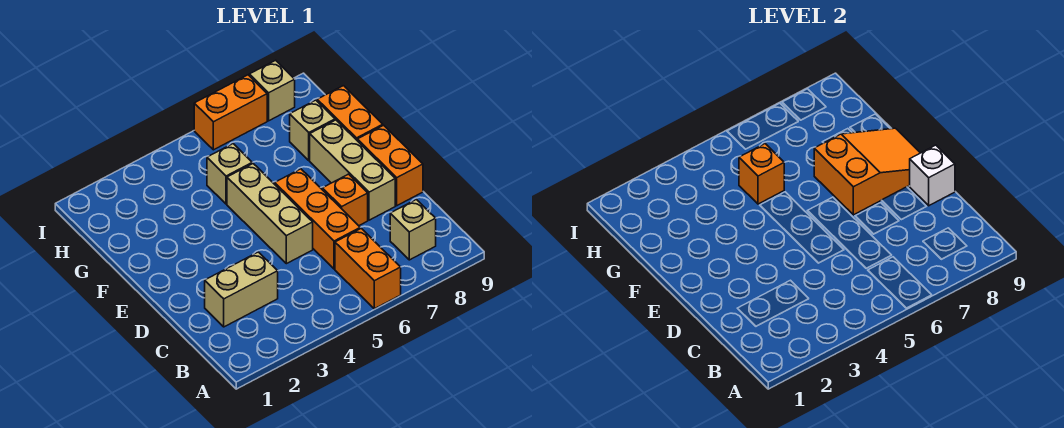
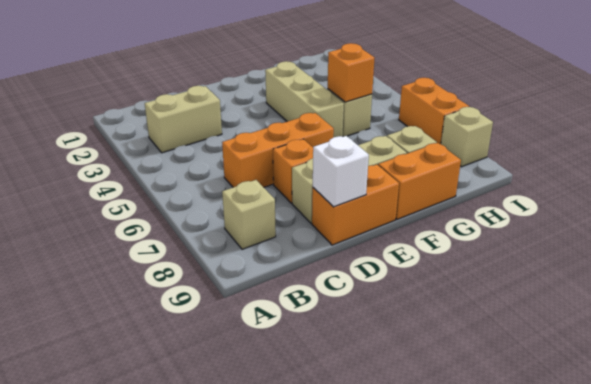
orange brick A6:B6 level 1 -> none
tan brick C2:C3 level 1 -> tan brick B3:C3 level 1
tan brick D5:F5 level 1 -> tan brick F3:F5 level 1
orange slope E7:F9 level 2 top 7 -> none

